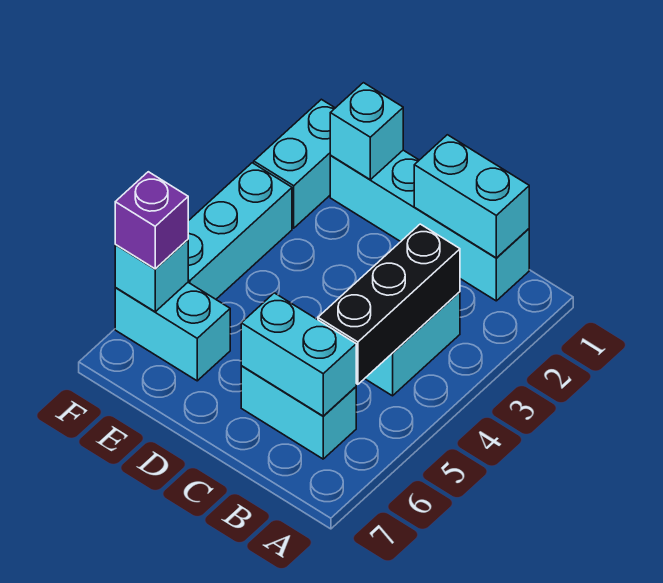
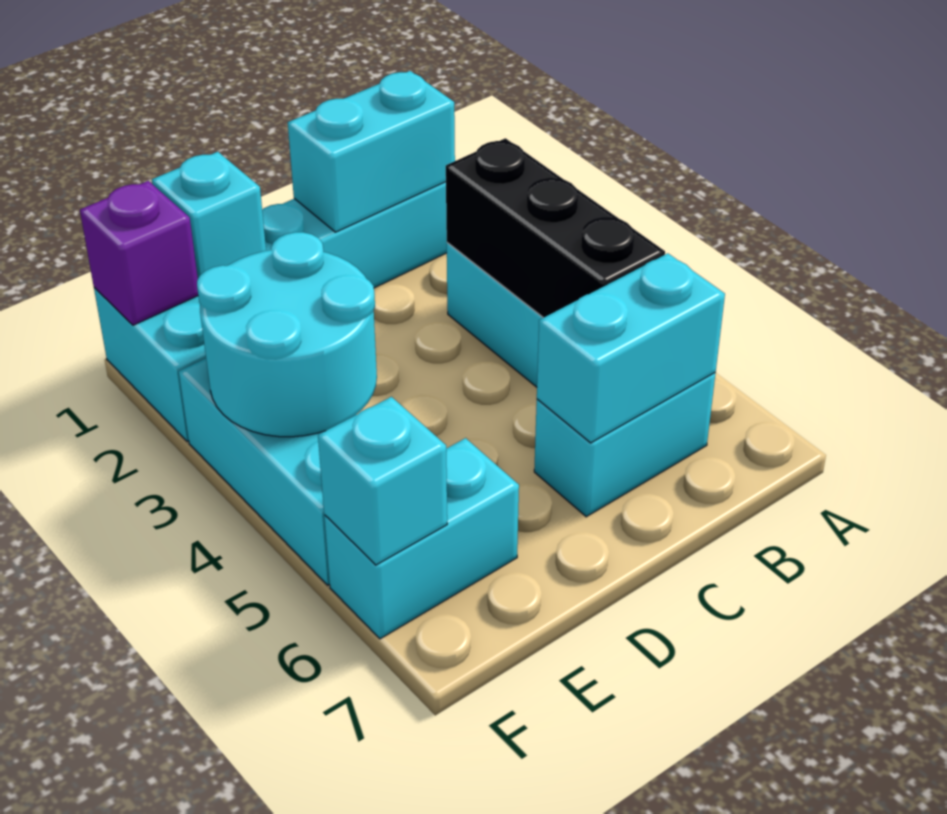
none -> cyan round brick E3:F4 level 2
purple brick F6 level 3 -> purple brick F1 level 2

